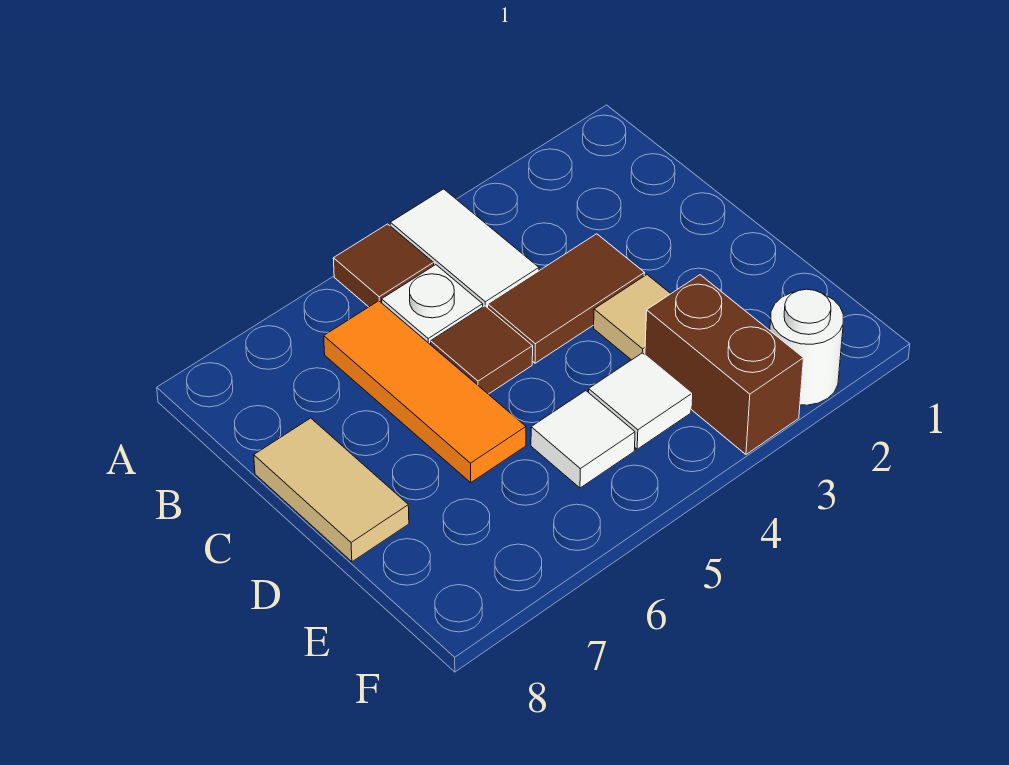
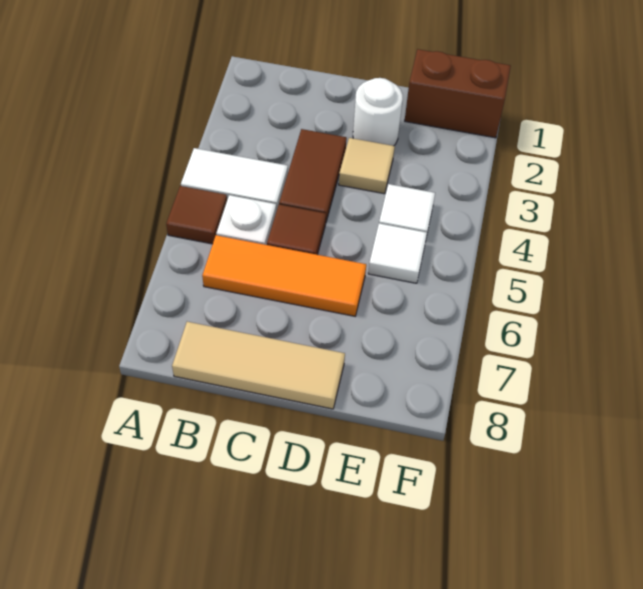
tan tile C8:D8 level 1 -> tan tile B8:D8 level 1
brown brick E3:F3 level 1 -> brown brick E1:F1 level 1
white round brick F2 level 1 -> white round brick D2 level 1

